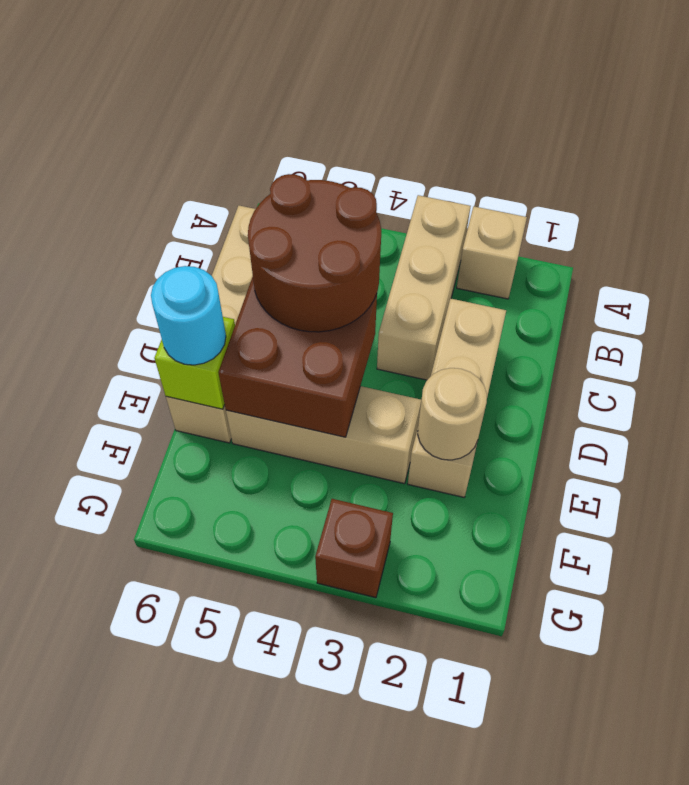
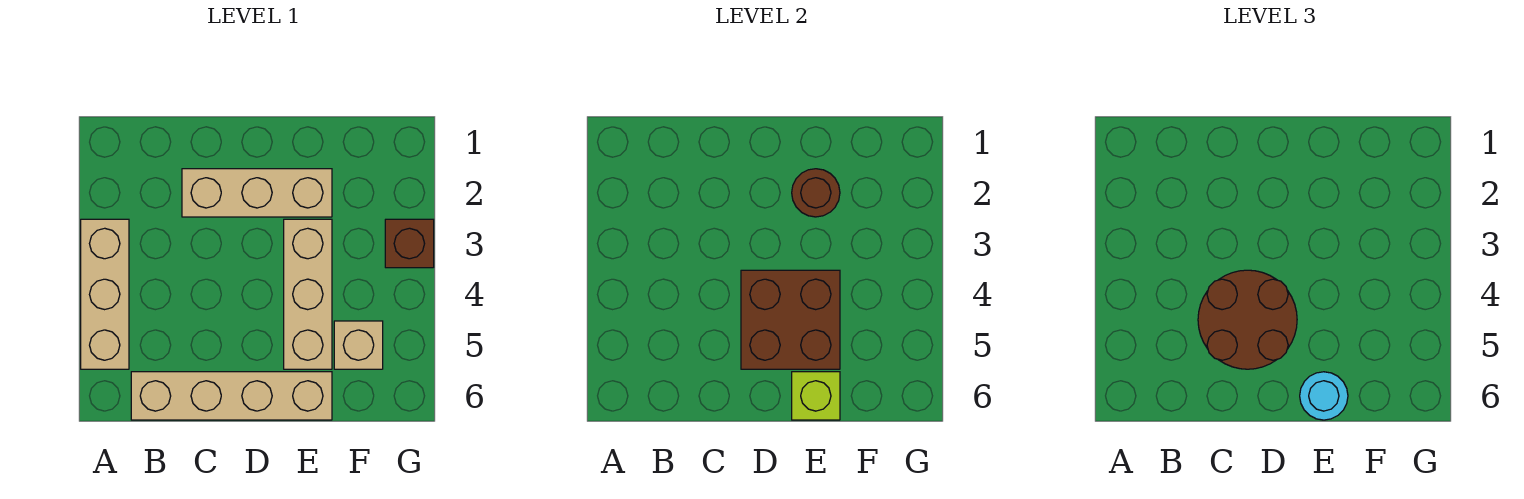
tan brick A2 level 1 -> tan brick F5 level 1
tan brick A3:C3 level 1 -> tan brick A3:A5 level 1
tan round brick E2 level 2 -> brown round brick E2 level 2

